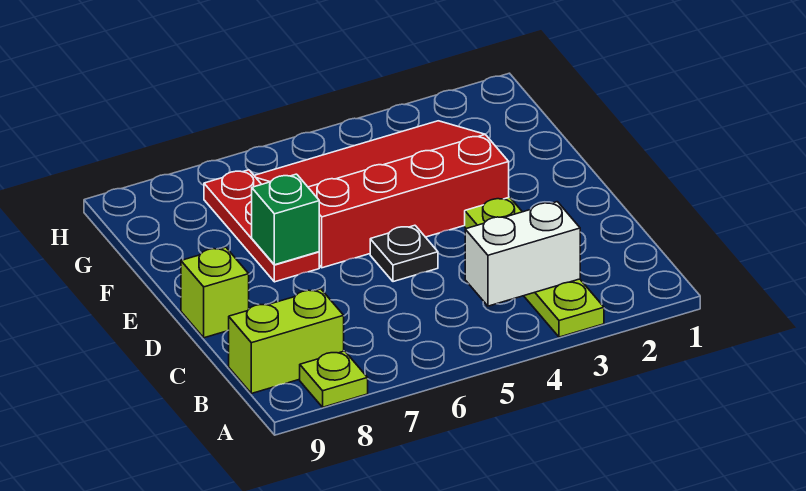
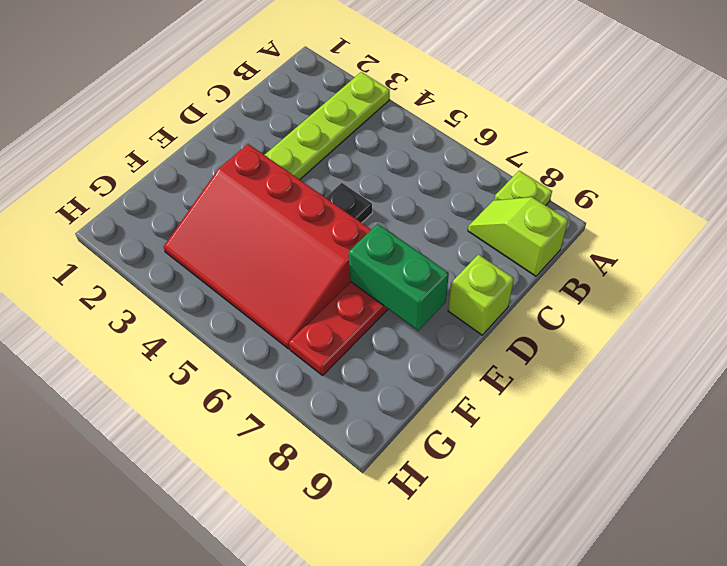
white brick B3:B4 level 2 -> none
lime brick B8:B9 level 1 -> lime slope B8:B9 level 1 top 9
green brick E7 level 2 -> green brick E7:E8 level 2

